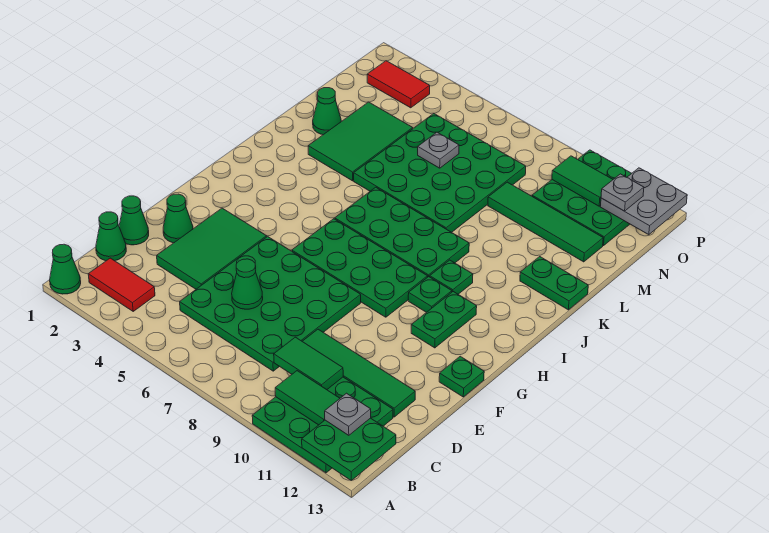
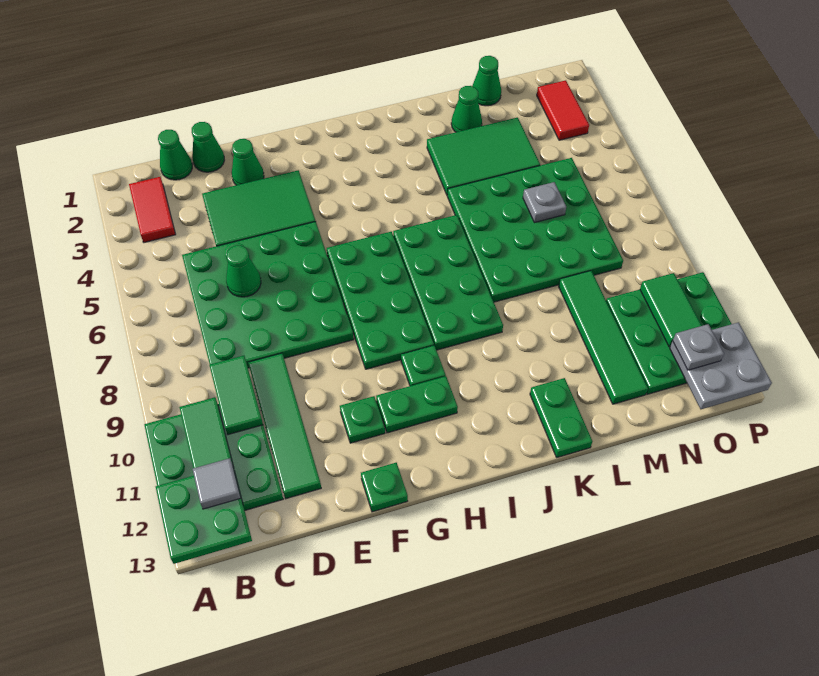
green cone A1 level 1 -> green cone M1 level 1
grey plate B12 level 3 -> grey tile B12 level 3
green plate I10 level 1 -> green plate F11 level 1

